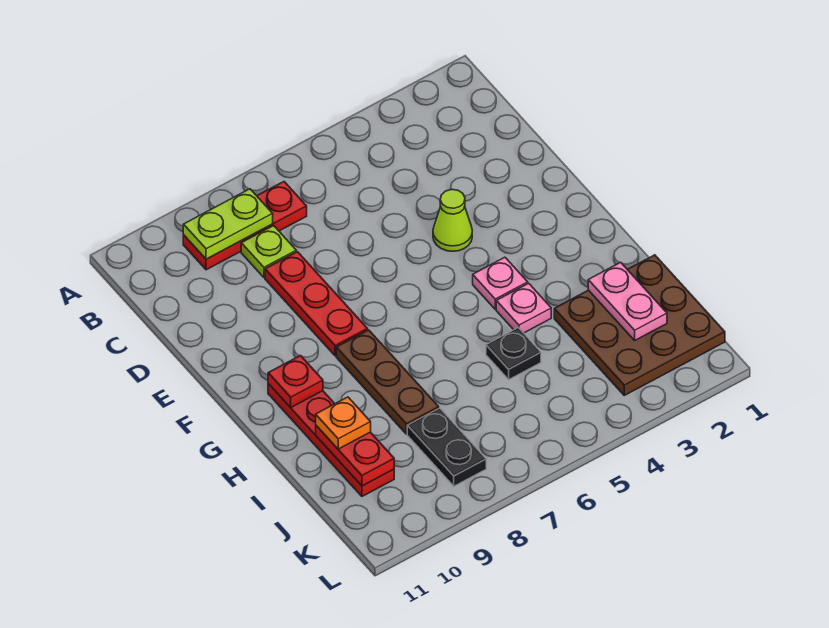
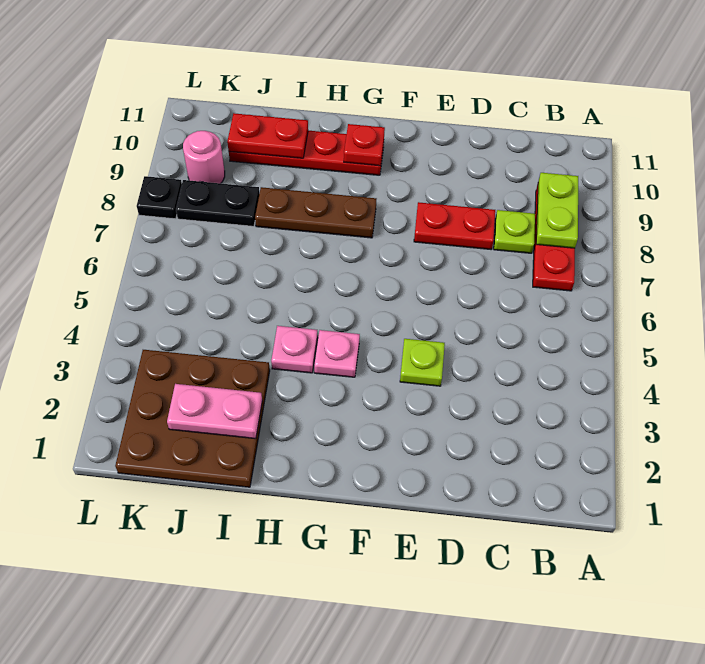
red plate D8:F8 level 1 -> red plate D8:E8 level 1
lime cone E4 level 1 -> lime plate E4 level 1
black plate I5 level 1 -> black plate L8 level 1
orange plate I10 level 3 -> none
none -> pink round brick K9 level 1

